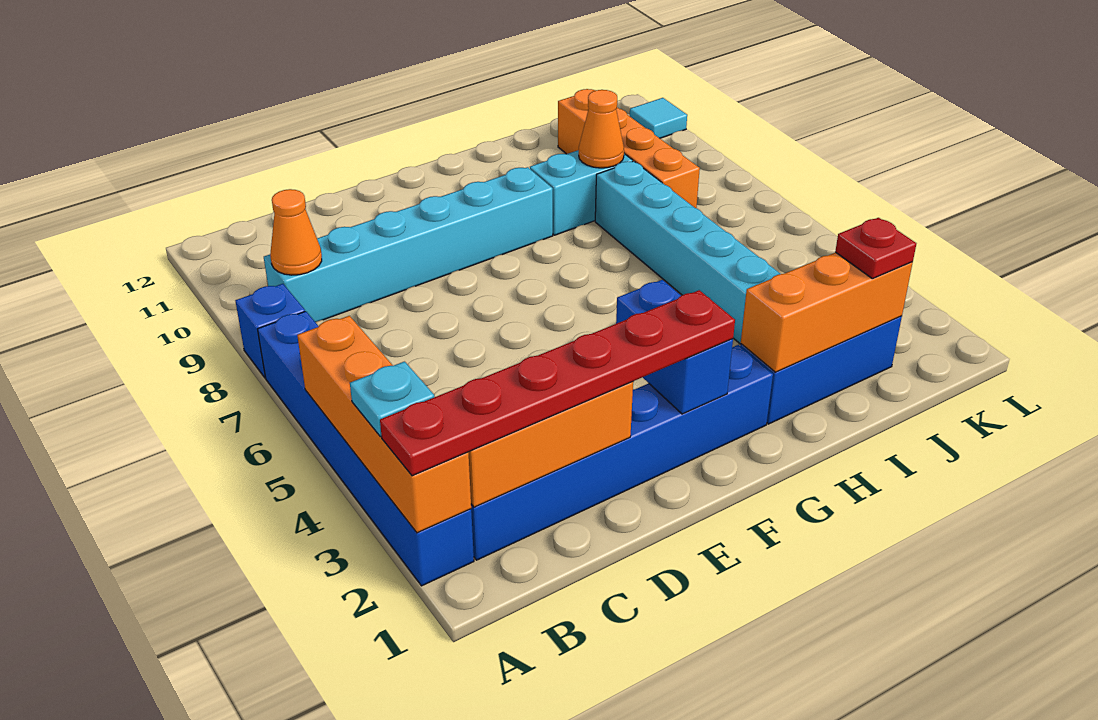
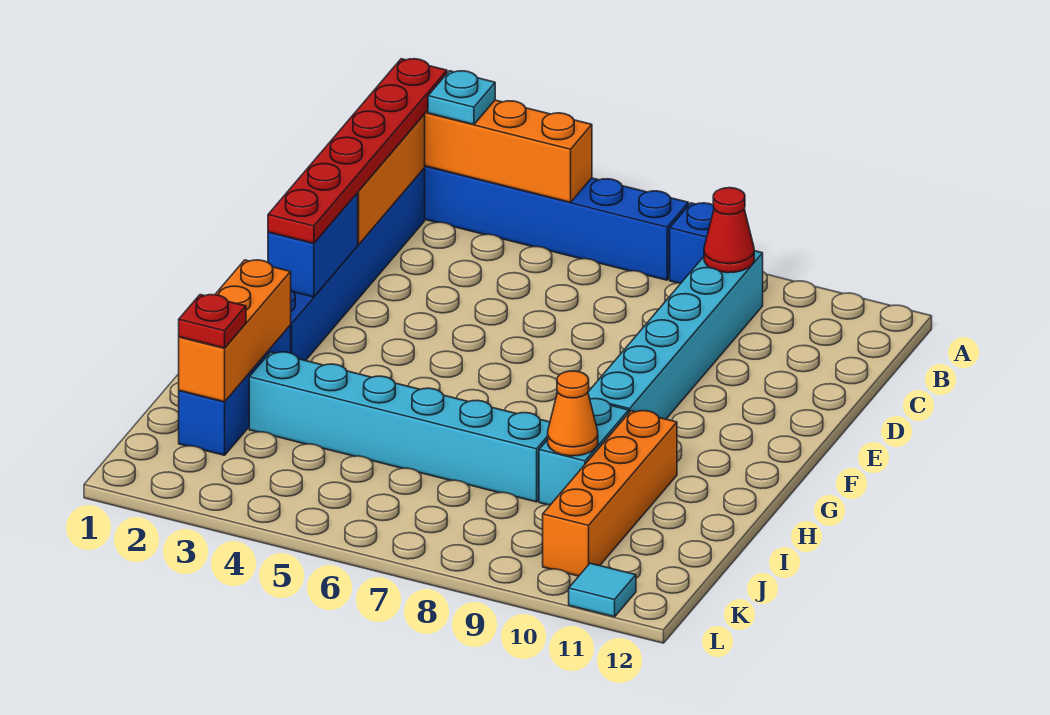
orange cone B9 level 2 -> red cone B9 level 2
blue brick F2:F3 level 2 -> blue brick E2:F2 level 2
orange brick J8:J11 level 1 -> orange brick H10:K10 level 1

